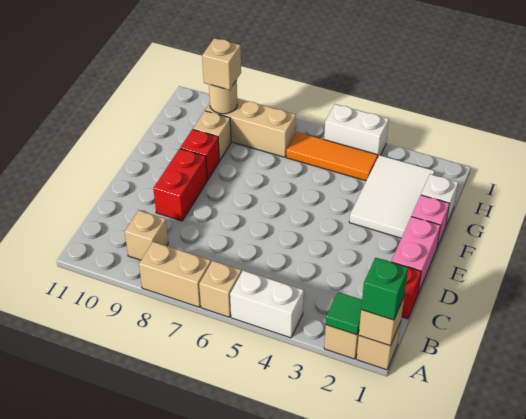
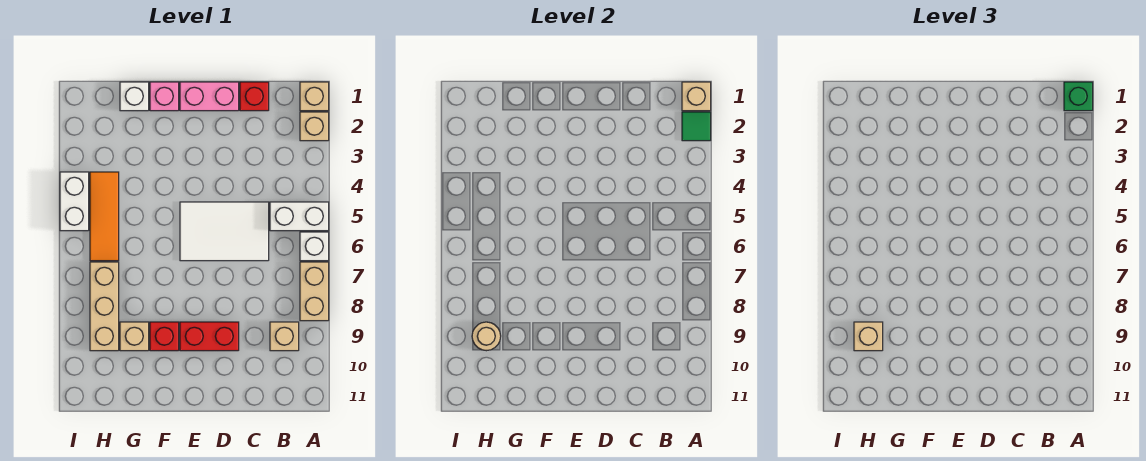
white brick A4:A5 level 1 -> white brick A5:B5 level 1
tan brick A6 level 1 -> white brick A6 level 1
white tile F2:H3 level 1 -> white tile C5:E6 level 1

